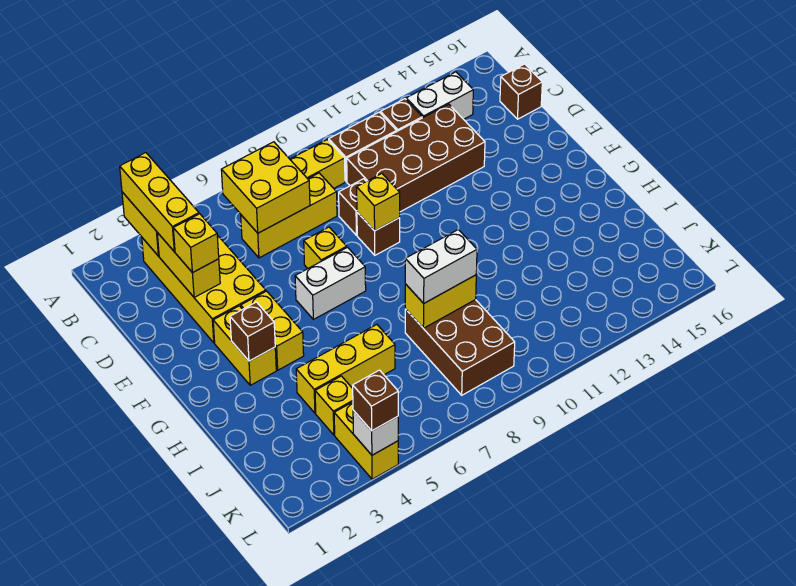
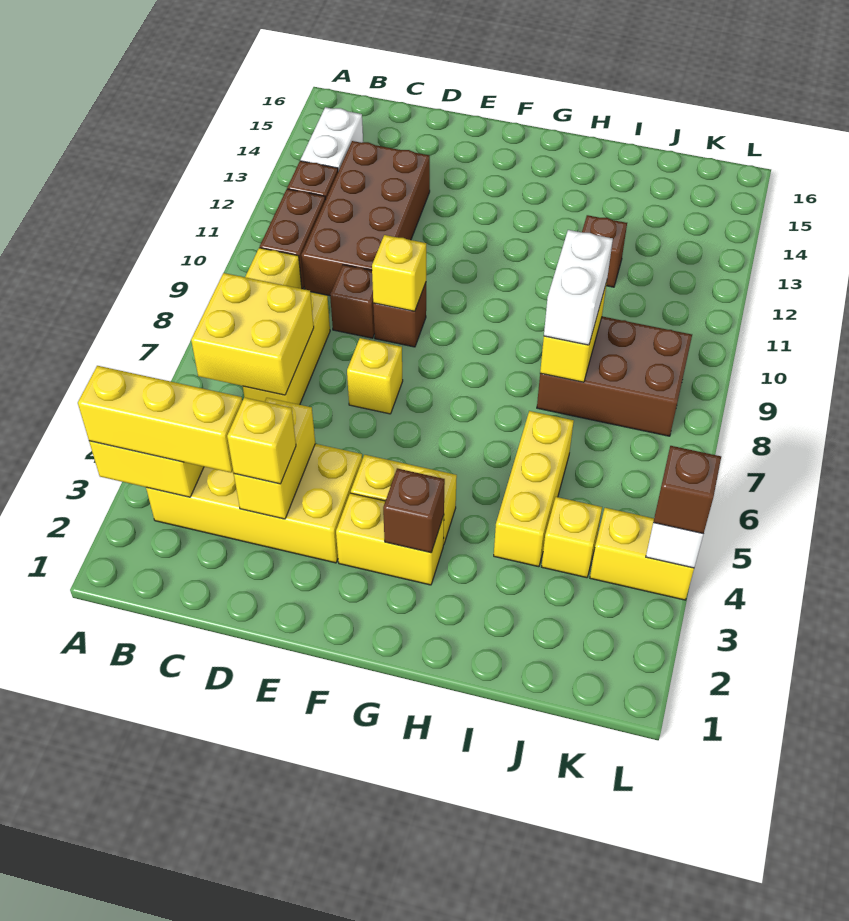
yellow brick C3:D3 level 2 -> yellow brick D3:D4 level 2
brown brick C16 level 1 -> brown brick I12 level 1
white brick F6:F7 level 1 -> none

